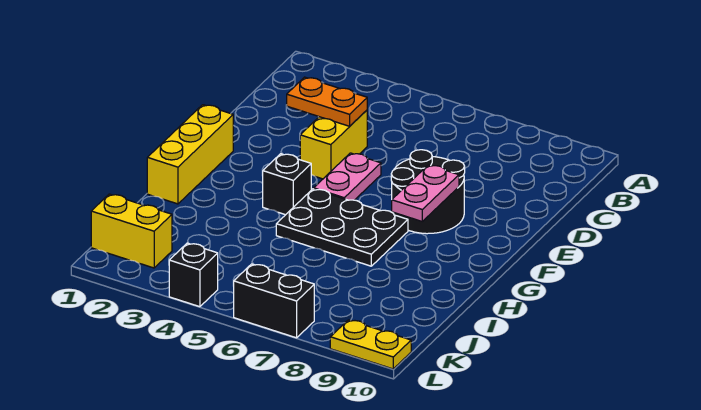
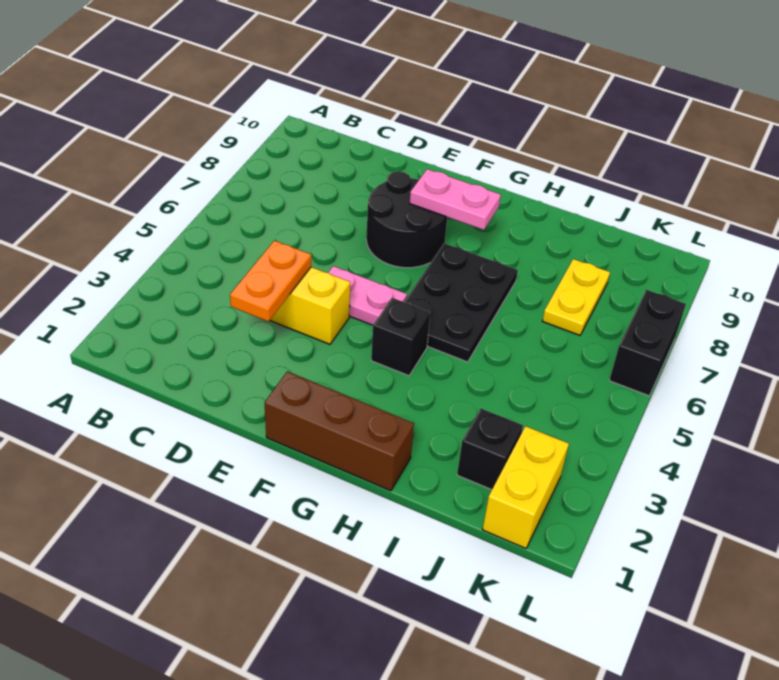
yellow brick F1:H1 level 1 -> brown brick F1:H1 level 1
black brick L4 level 1 -> black brick J2 level 1
yellow plate L9:L10 level 1 -> yellow plate J7:J8 level 1

